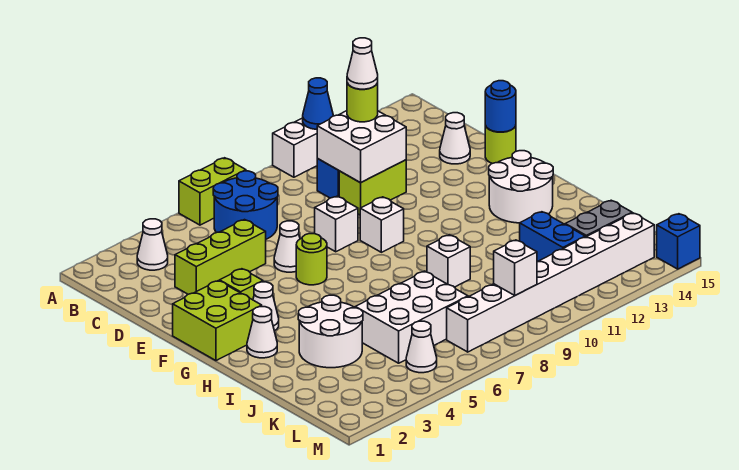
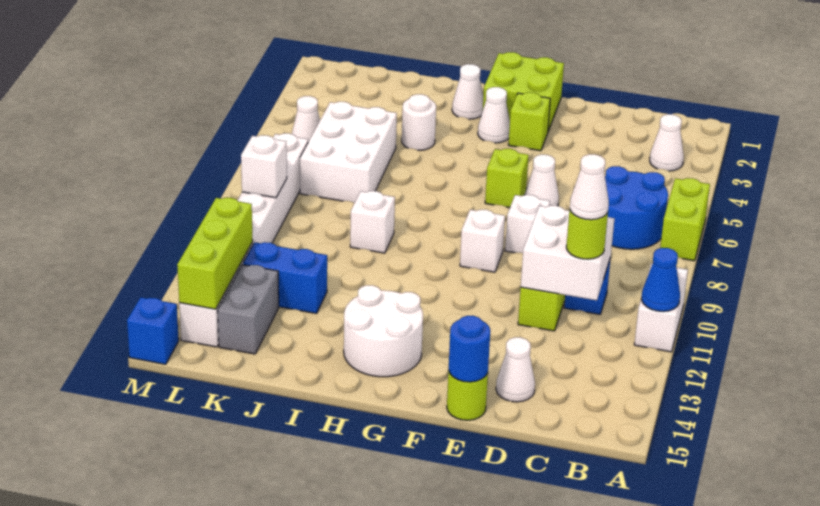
lime brick D3:D5 level 1 -> lime brick L12:L14 level 2
lime round brick F6 level 1 -> lime brick F6 level 1
white round brick I3:J4 level 1 -> white round brick I4 level 1

